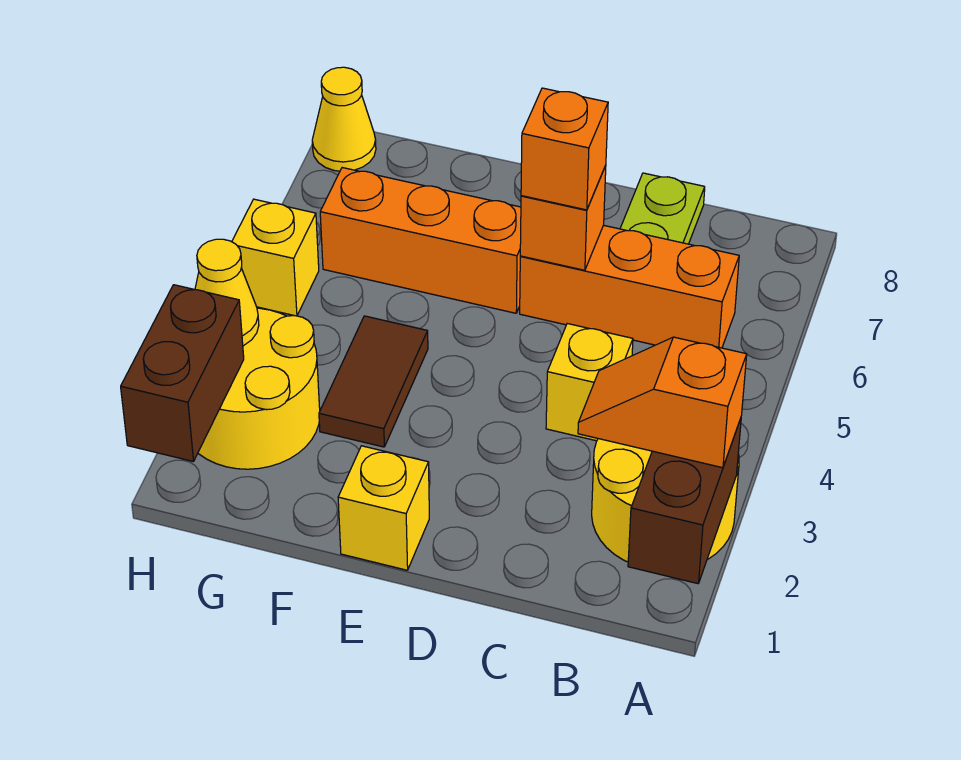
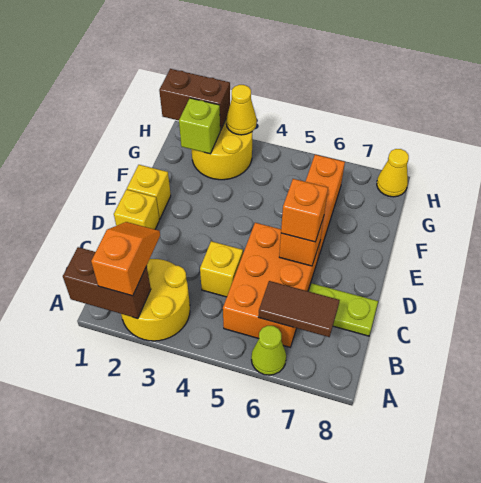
none -> lime cone A6 level 1
orange brick B6:D6 level 1 -> orange brick B5:D6 level 1
brown tile F3:F4 level 1 -> brown tile B6:B7 level 2
none -> lime brick G2 level 2
yellow brick H5 level 1 -> yellow brick D1 level 1

